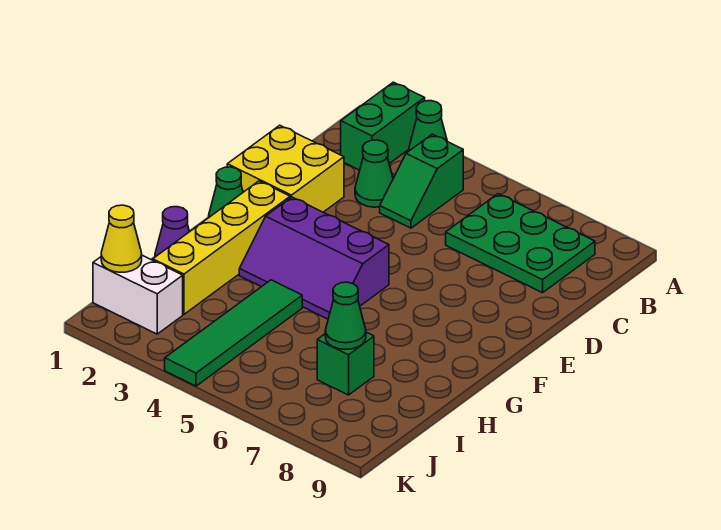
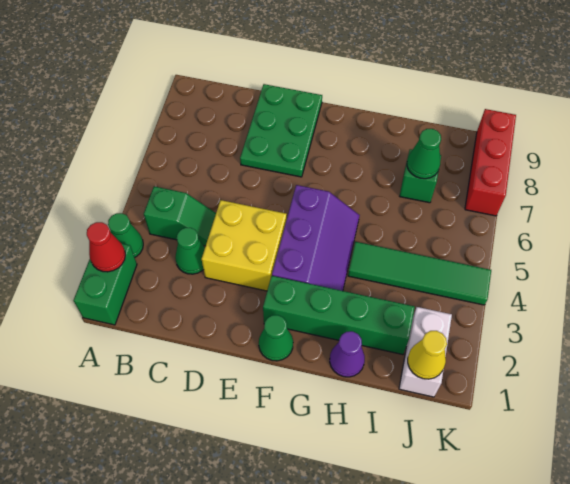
green brick A2:B2 level 1 -> green brick A1:A2 level 1
none -> red cone A2 level 2
green plate B6:C8 level 1 -> green plate D7:E9 level 1
yellow brick D1:E2 level 1 -> yellow brick D3:E4 level 1
yellow brick F2:I2 level 1 -> green brick F2:I2 level 1
none -> red brick K7:K9 level 1

